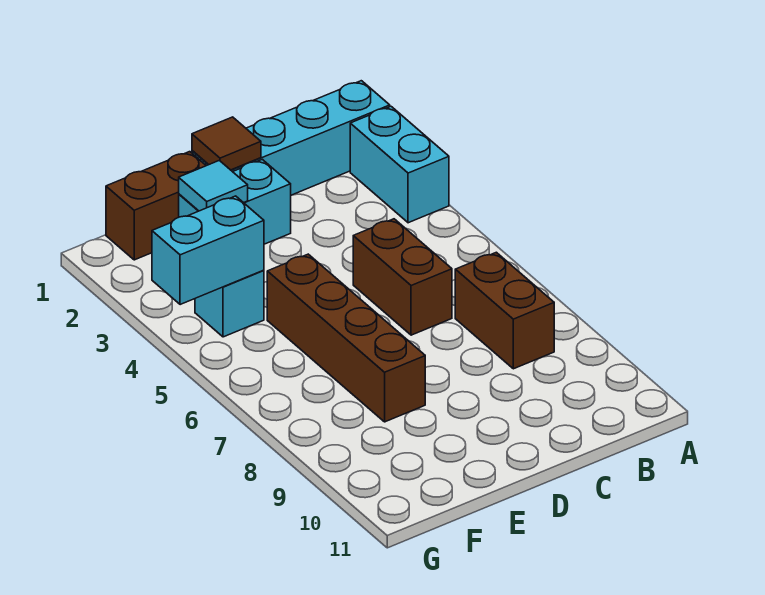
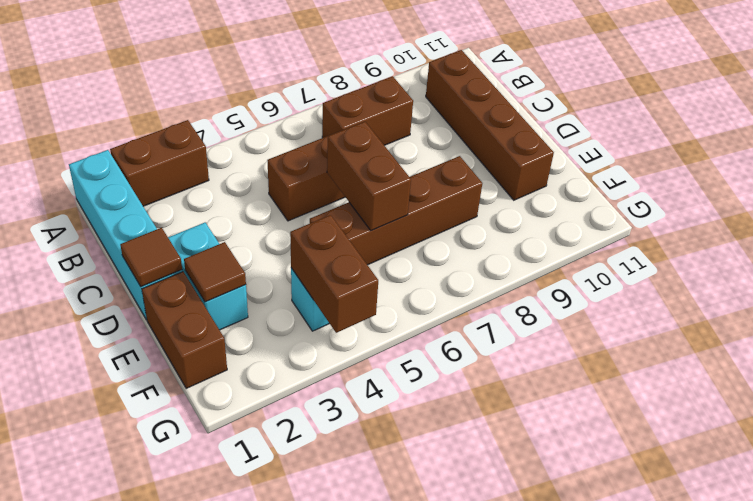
cyan brick A2:A3 level 1 -> brown brick A2:A3 level 1
none -> brown brick B10:E10 level 1
none -> brown brick D6:E6 level 2
cyan tile E2 level 2 -> brown tile E2 level 2
cyan brick F4:G4 level 2 -> brown brick F4:G4 level 2

